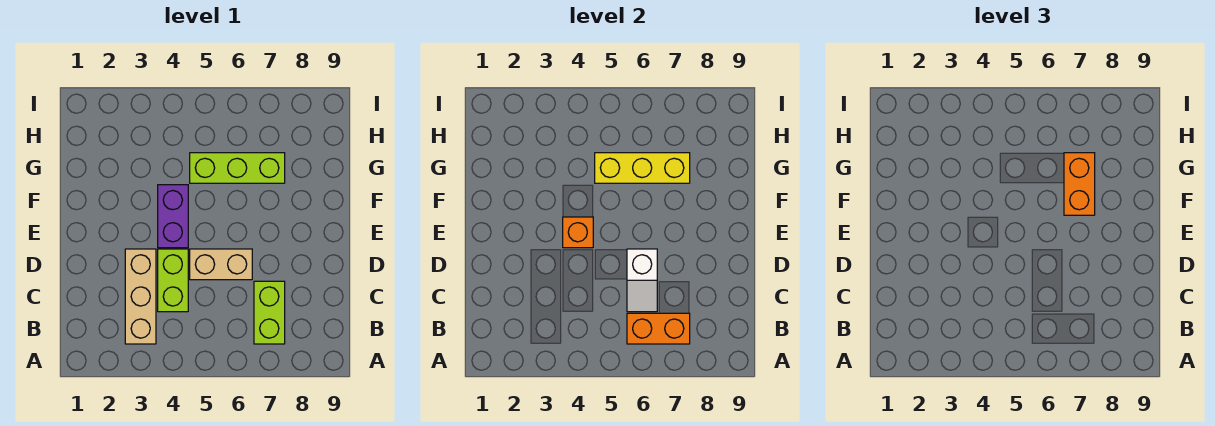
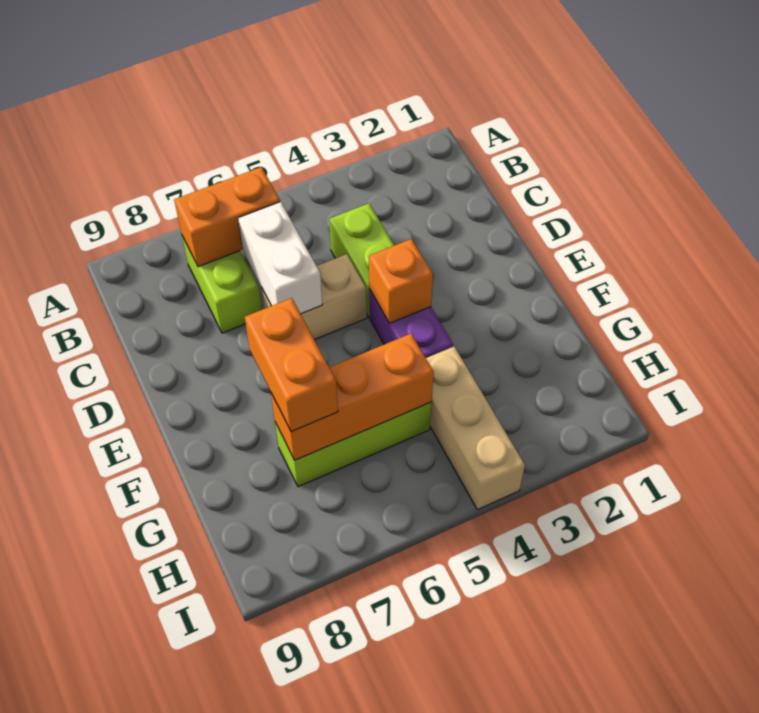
tan brick B3:D3 level 1 -> tan brick G4:I4 level 1
white slope C6:D6 level 2 top D -> white brick C6:D6 level 2
yellow brick G5:G7 level 2 -> orange brick G5:G7 level 2

